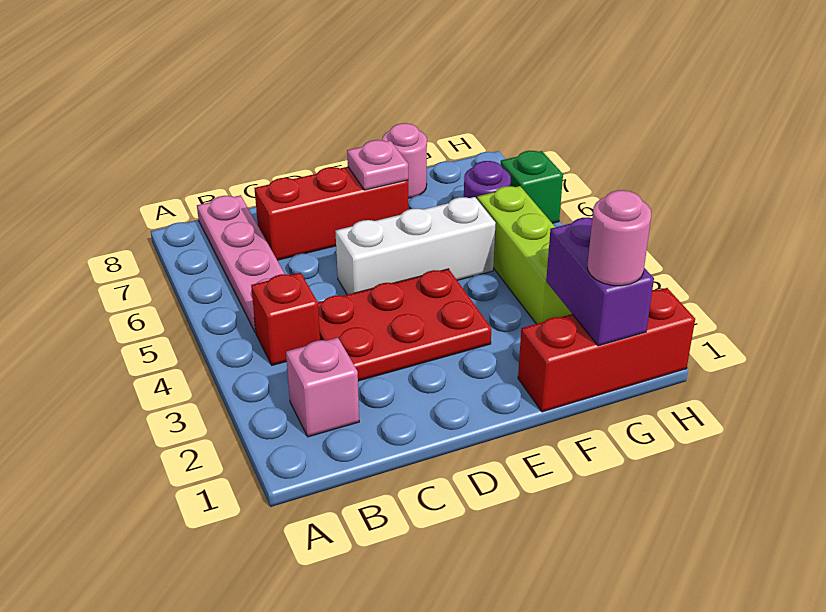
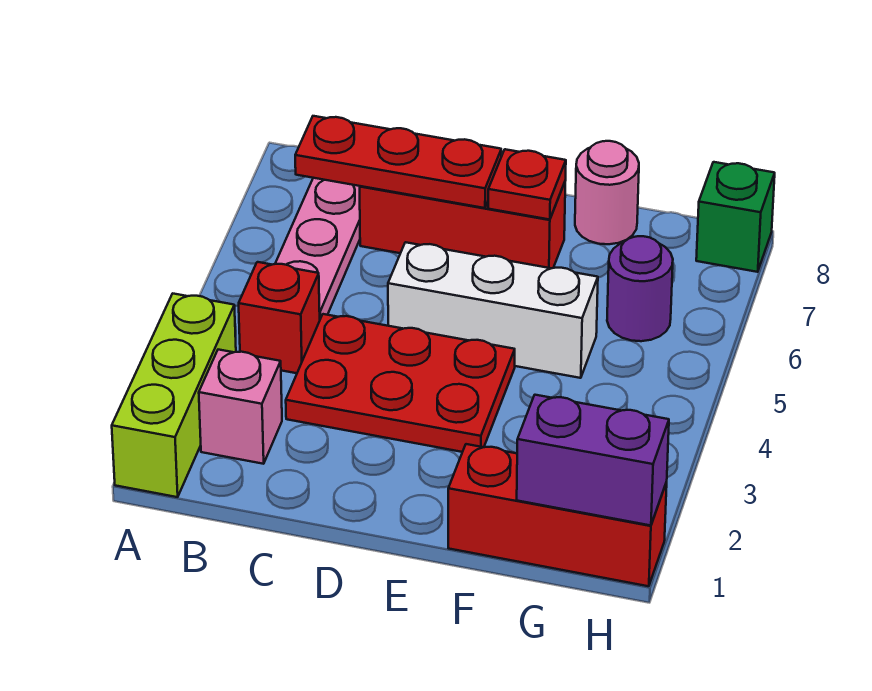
none -> red plate B7:D7 level 2
pink plate E7 level 2 -> red plate E7 level 2
purple brick G1:G2 level 2 -> purple brick G1:H1 level 2
pink round brick G1 level 3 -> none
lime brick G3:G5 level 1 -> lime brick A1:A3 level 1
green brick H6 level 1 -> green brick H8 level 1

